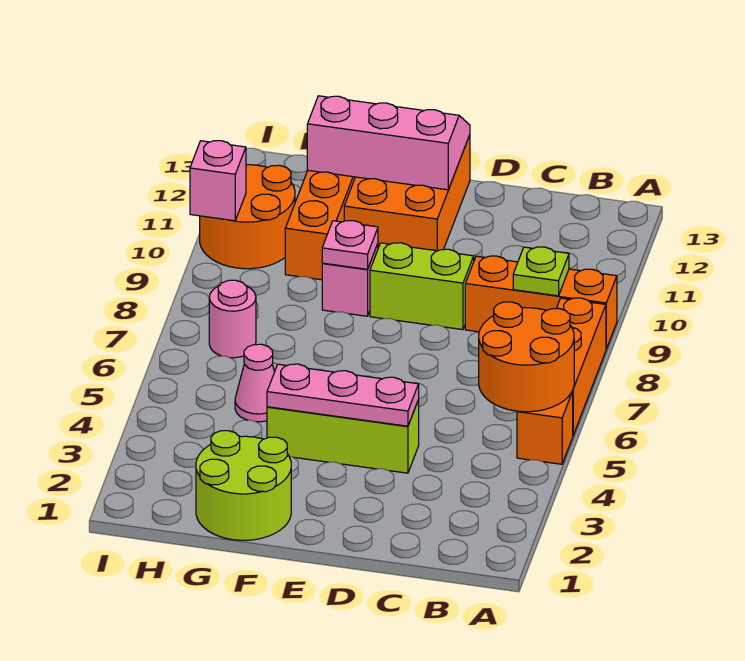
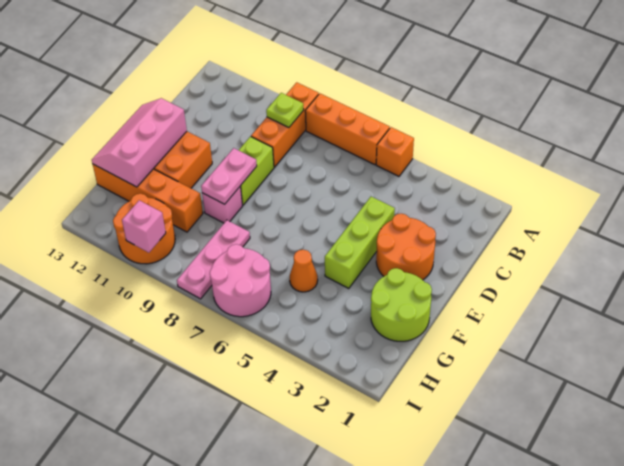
orange round brick A5:B6 level 2 -> orange round brick D2:E3 level 1
pink plate D4:F4 level 2 -> pink plate G8:I8 level 1
pink plate F9 level 2 -> pink plate E9:F9 level 2
pink cone G5 level 1 -> orange cone G5 level 1
pink round brick H7 level 1 -> pink round brick H6:I7 level 1

